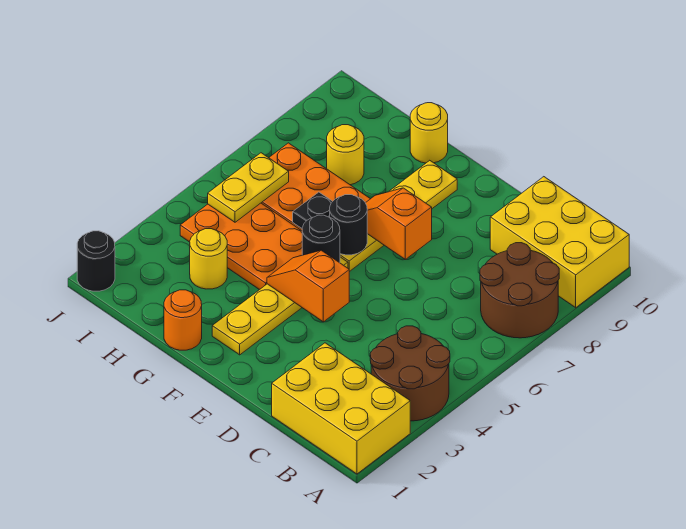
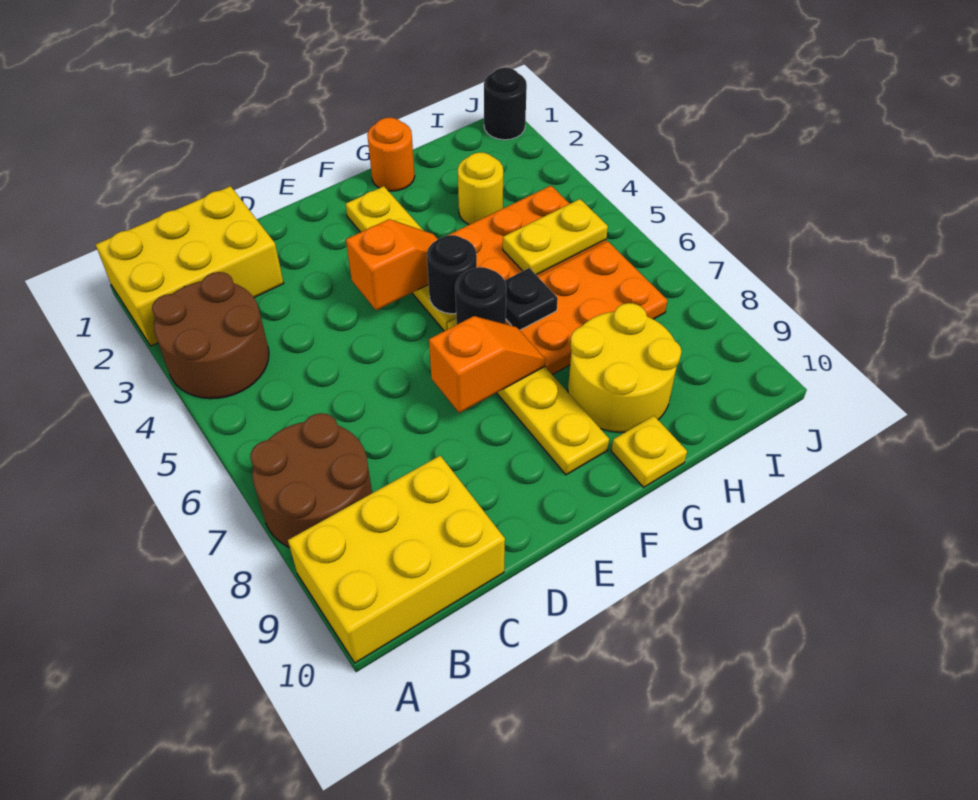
yellow round brick G10 level 1 -> yellow plate G10 level 1
yellow round brick H8 level 1 -> yellow round brick G8:H9 level 1
yellow plate I5:I6 level 2 -> yellow plate H5:I5 level 2

